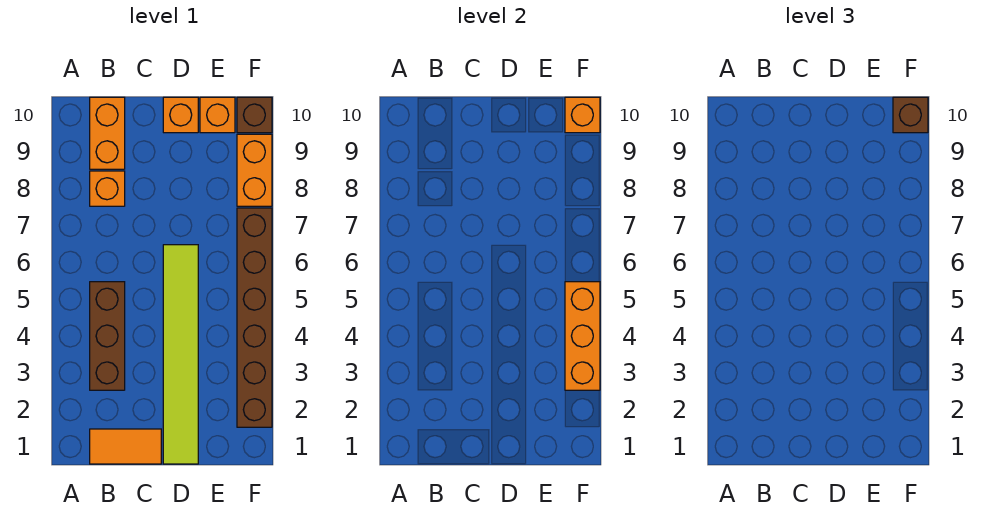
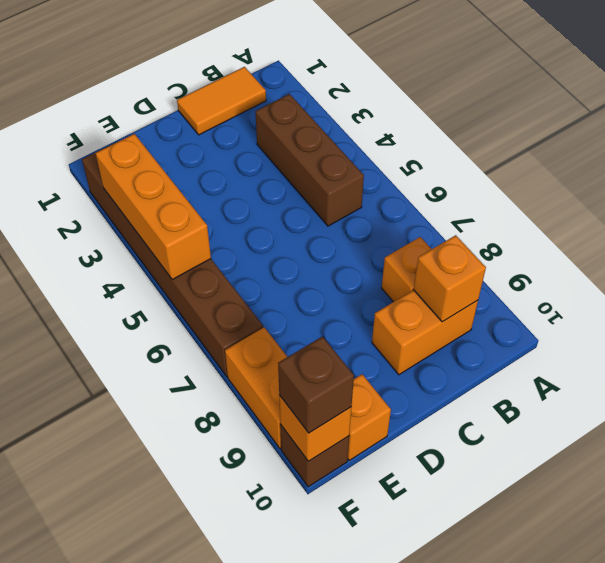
orange brick B9:B10 level 1 -> orange brick B9:C9 level 1
lime tile D1:D6 level 1 -> none
orange brick D10 level 1 -> orange brick B9 level 2

